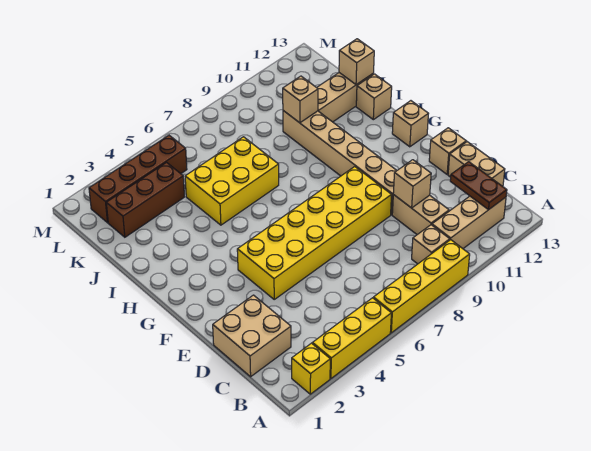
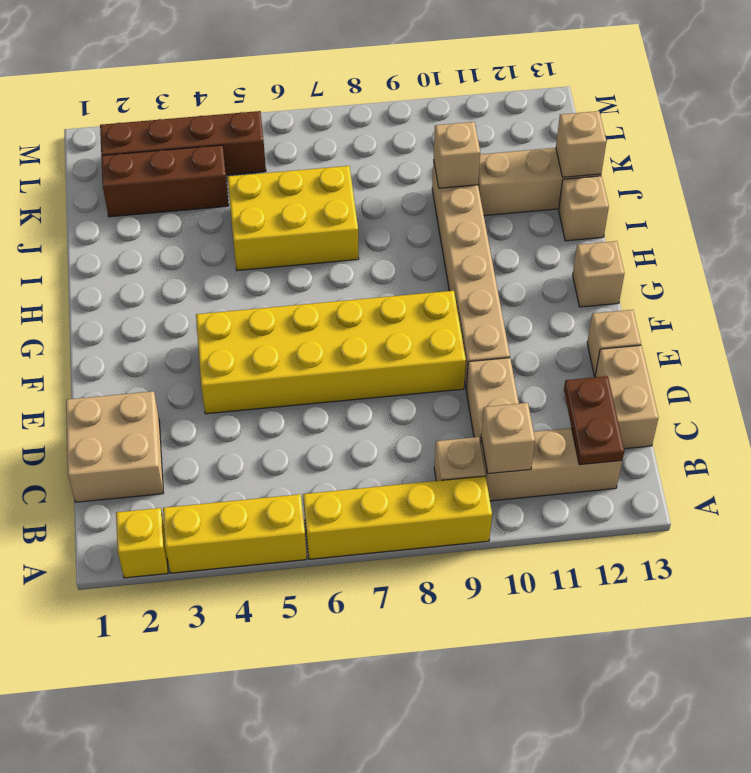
tan brick D10 level 2 -> tan brick B10 level 2

